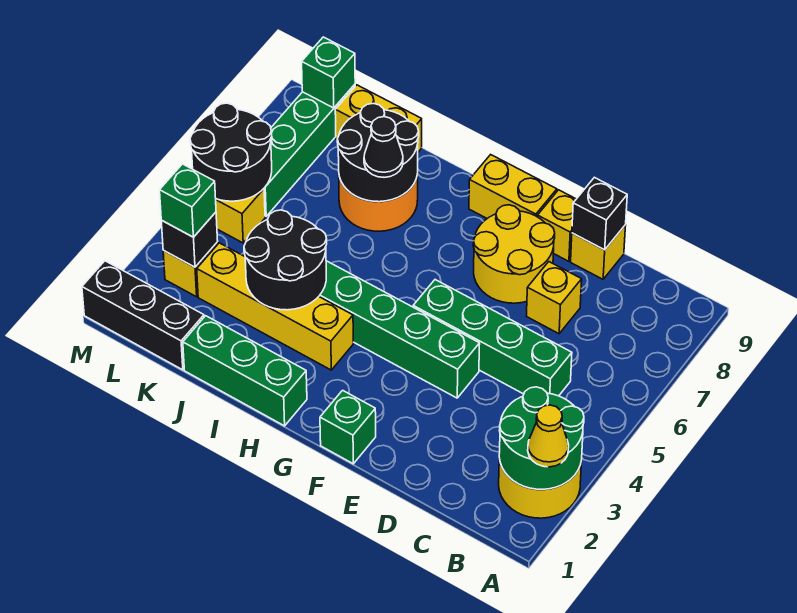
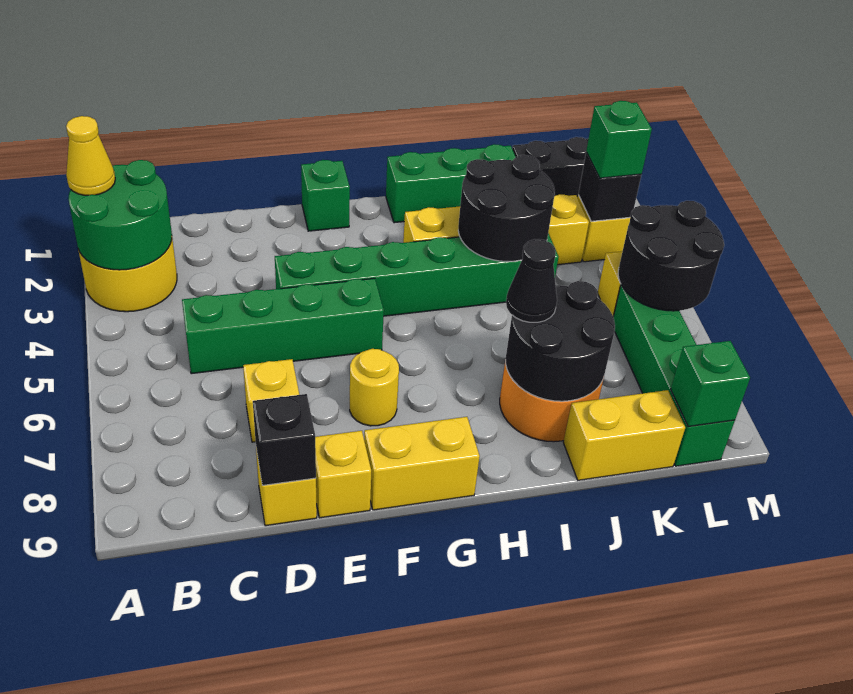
yellow round brick E7:F8 level 1 -> yellow round brick F7 level 1

